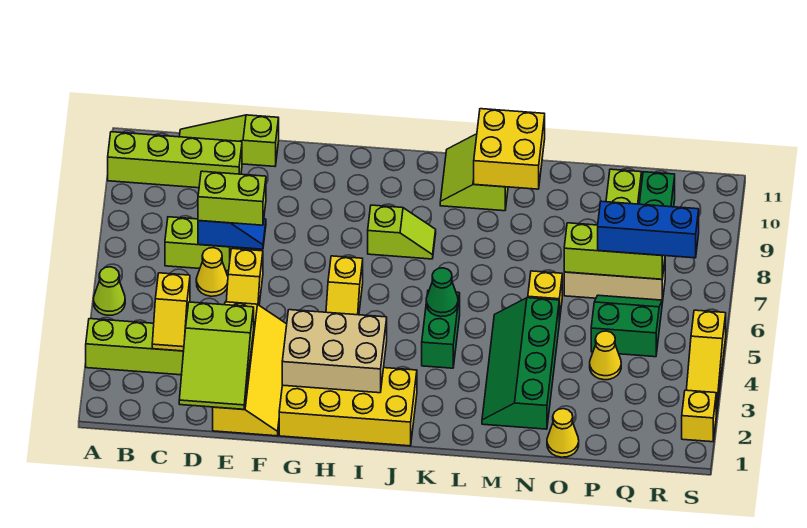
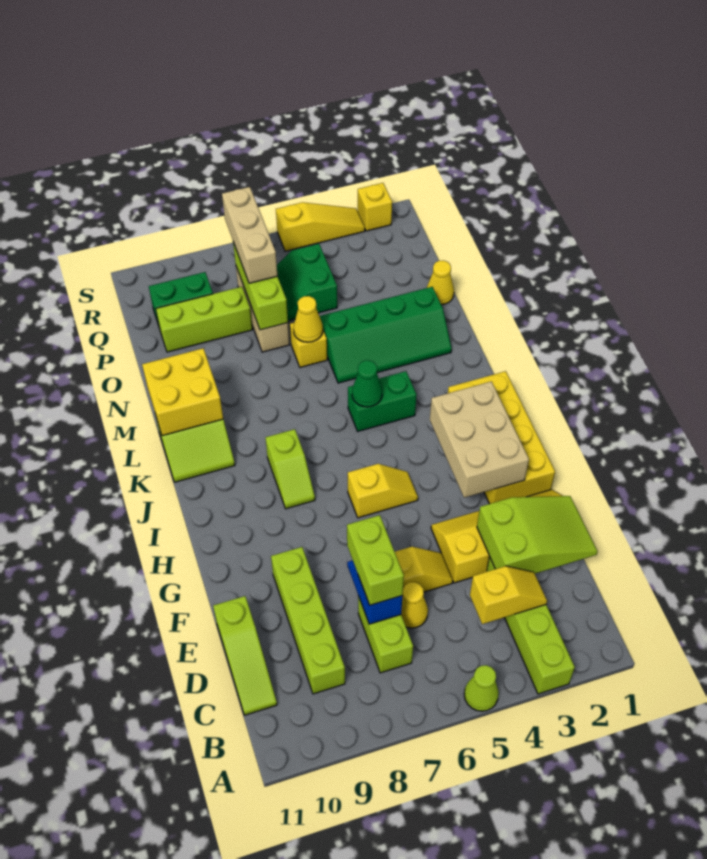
lime brick A10:D10 level 1 -> lime brick C9:F9 level 1
lime slope I8:J8 level 1 top I -> lime slope I8:J8 level 1 top J
yellow cone P4 level 1 -> yellow cone N6 level 2
blue brick P7:R7 level 3 -> tan brick P7:R7 level 3

